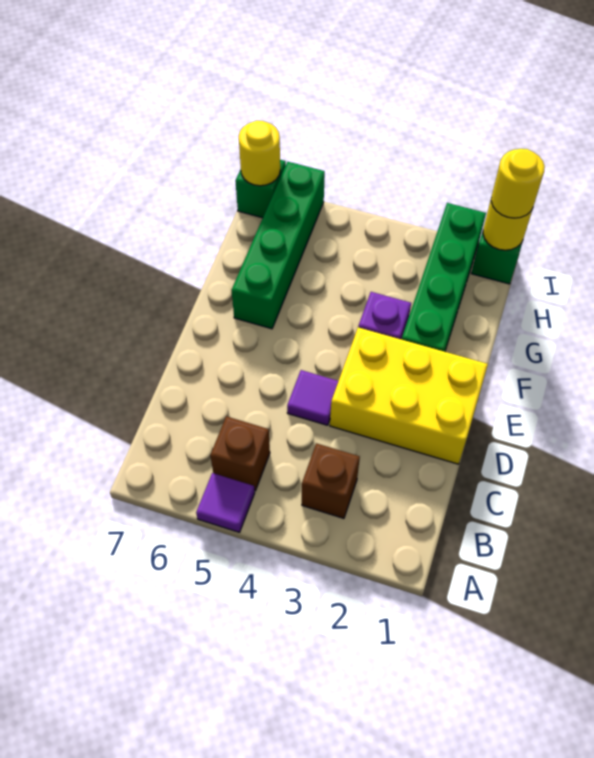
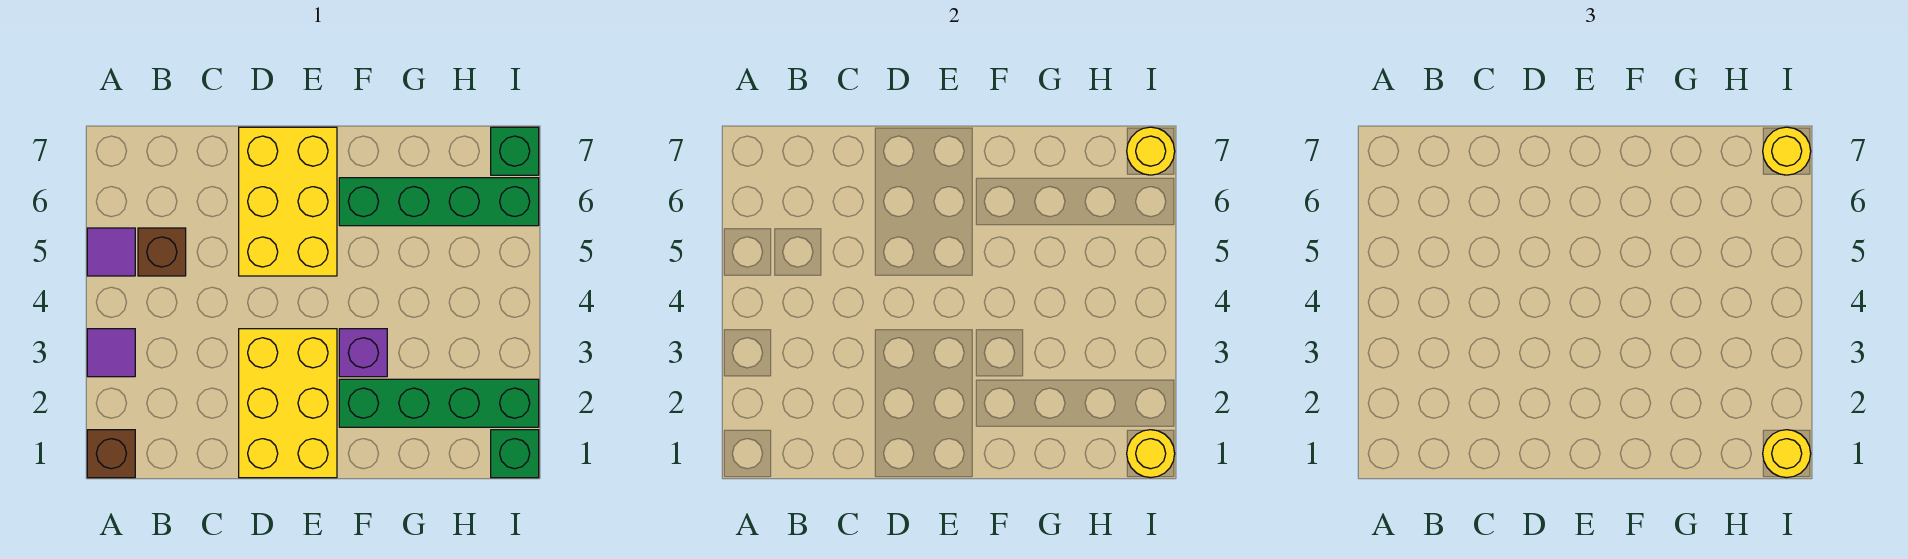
brown brick B3 level 1 -> brown brick A1 level 1
purple tile D4 level 1 -> purple tile A3 level 1
none -> yellow brick D5:E7 level 1
none -> yellow round brick I7 level 3

